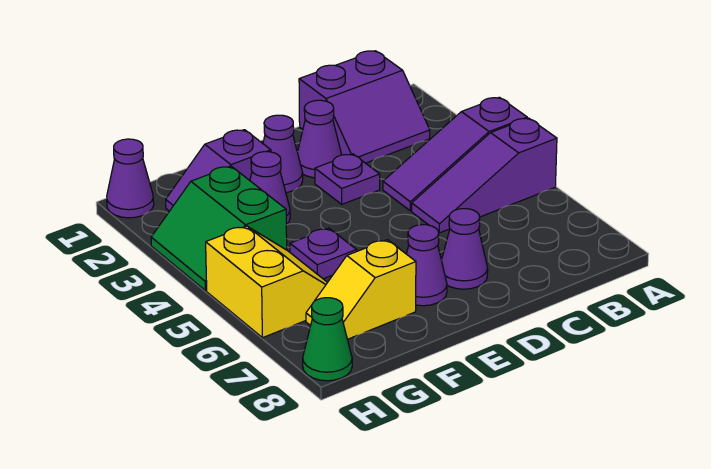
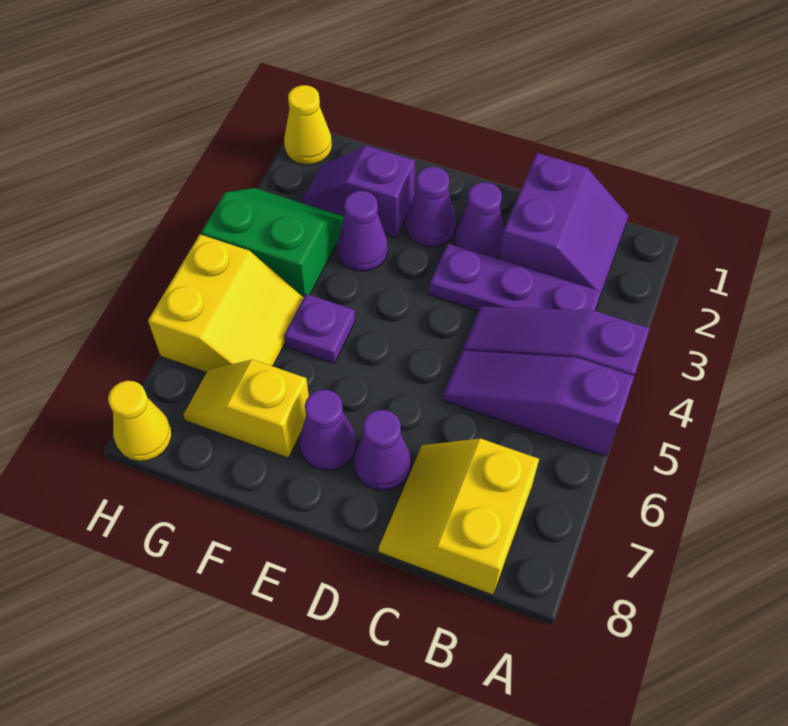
purple slope B1:C2 level 1 top 1 -> purple slope B1:C2 level 1 top C
none -> yellow slope B7:C8 level 1 top B
purple plate D3 level 1 -> purple plate B3:D3 level 1
green slope G3:H4 level 1 top G -> green slope G3:H4 level 1 top 4
purple cone H1 level 1 -> yellow cone H1 level 1
green cone H8 level 1 -> yellow cone H8 level 1

